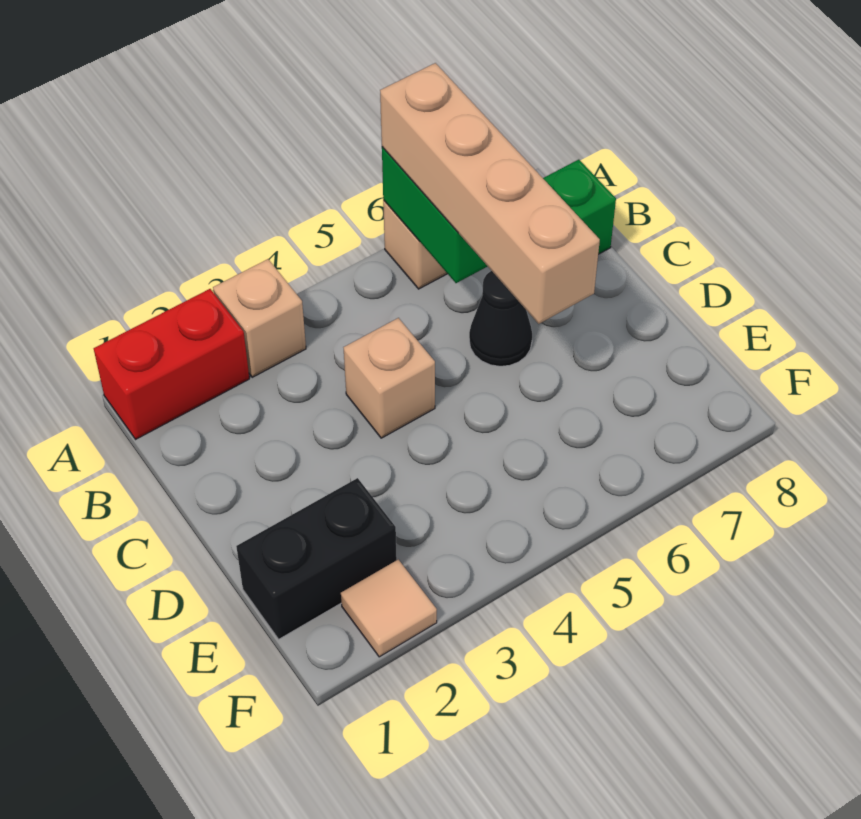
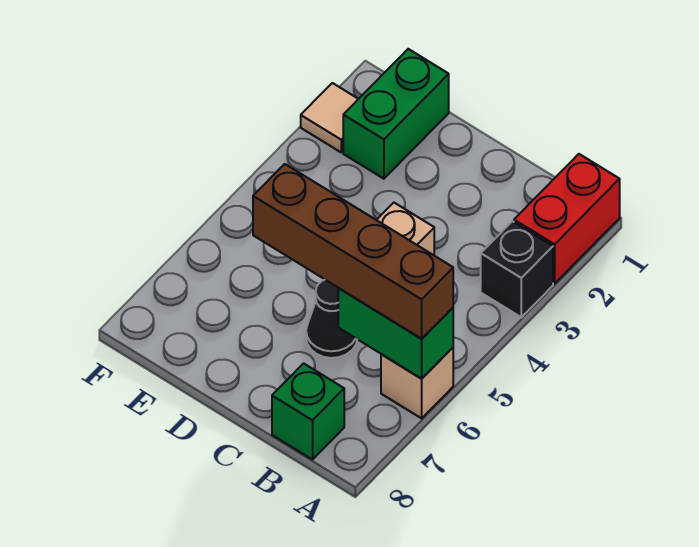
tan brick A3 level 1 -> black brick A3 level 1
tan brick A6:D6 level 3 -> brown brick A6:D6 level 3
black brick E1:E2 level 1 -> green brick E1:E2 level 1

